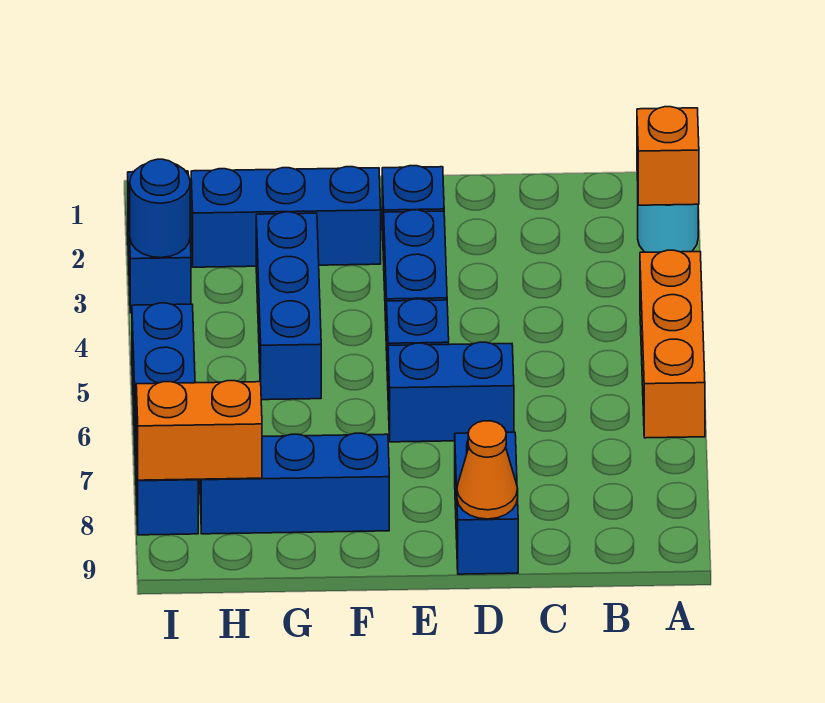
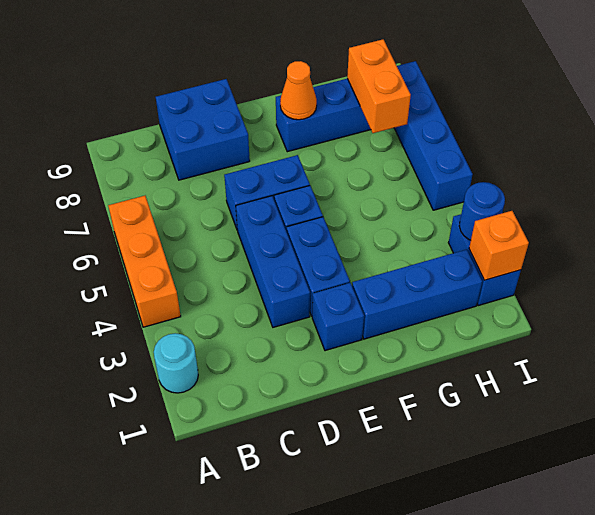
orange brick A2 level 2 -> orange brick I2 level 2
blue brick D8:D9 level 1 -> blue brick C8:D9 level 1
orange cone D9 level 2 -> orange cone F8 level 2
blue brick G3:G5 level 1 -> blue brick D3:D5 level 1
orange brick H8:I8 level 2 -> orange brick H7:H8 level 2

